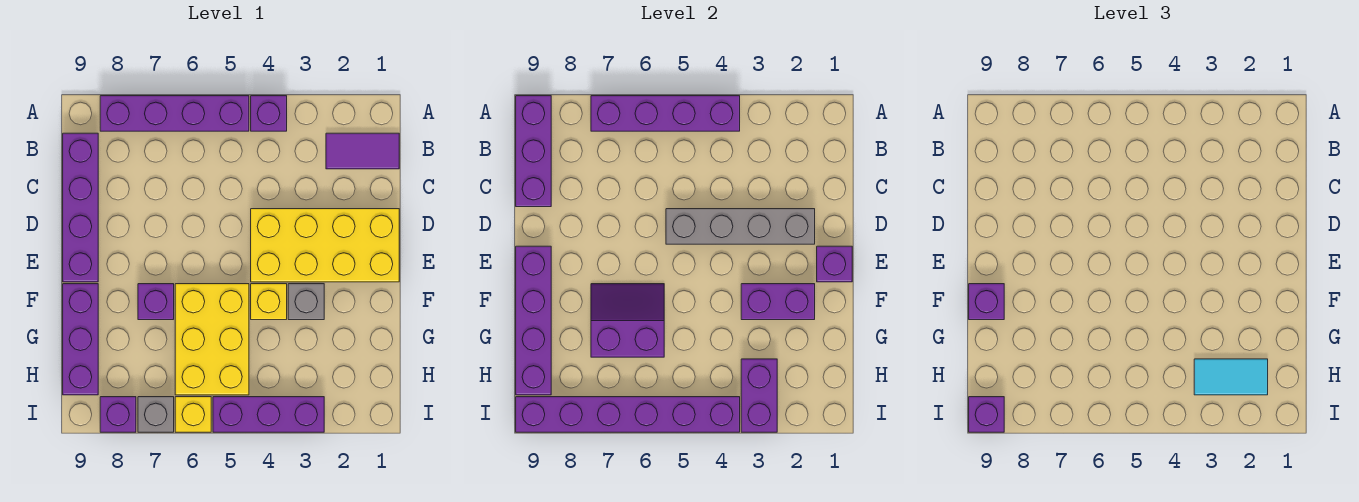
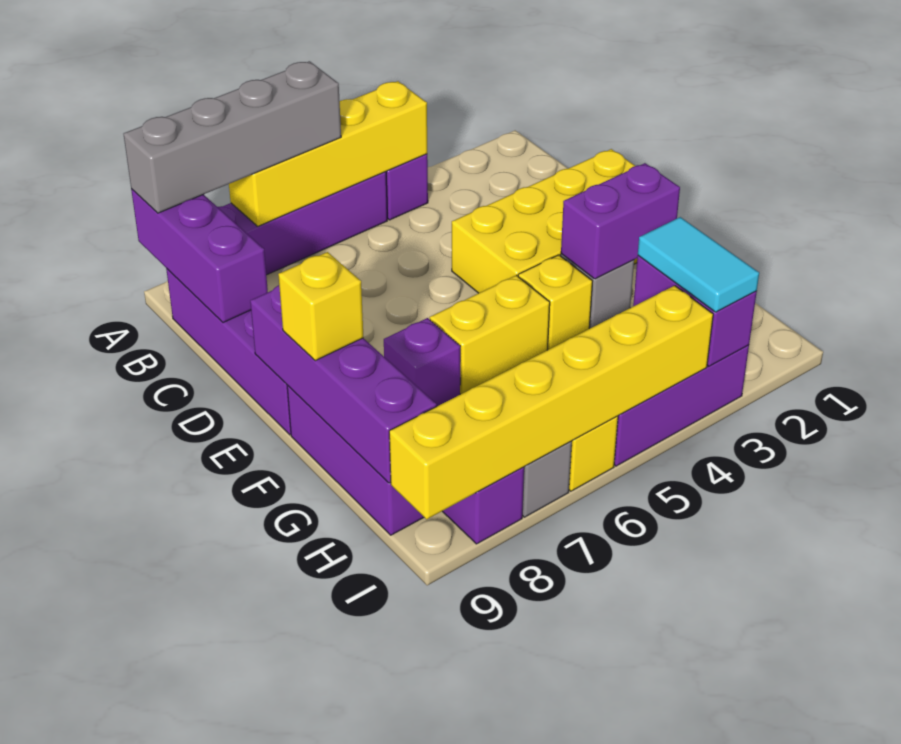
purple brick A4:A7 level 2 -> yellow brick A4:A7 level 2
purple tile B1:B2 level 1 -> none
grey brick D2:D5 level 2 -> grey brick A6:A9 level 3
purple brick E1 level 2 -> none
yellow brick F5:H6 level 1 -> yellow brick F5:F6 level 1
purple slope F6:G7 level 2 top G -> none
purple brick F9 level 3 -> yellow brick F9 level 3
cyan tile H2:H3 level 3 -> cyan tile H3:I3 level 3
purple brick I4:I9 level 2 -> yellow brick I4:I9 level 2
purple brick I9 level 3 -> none

